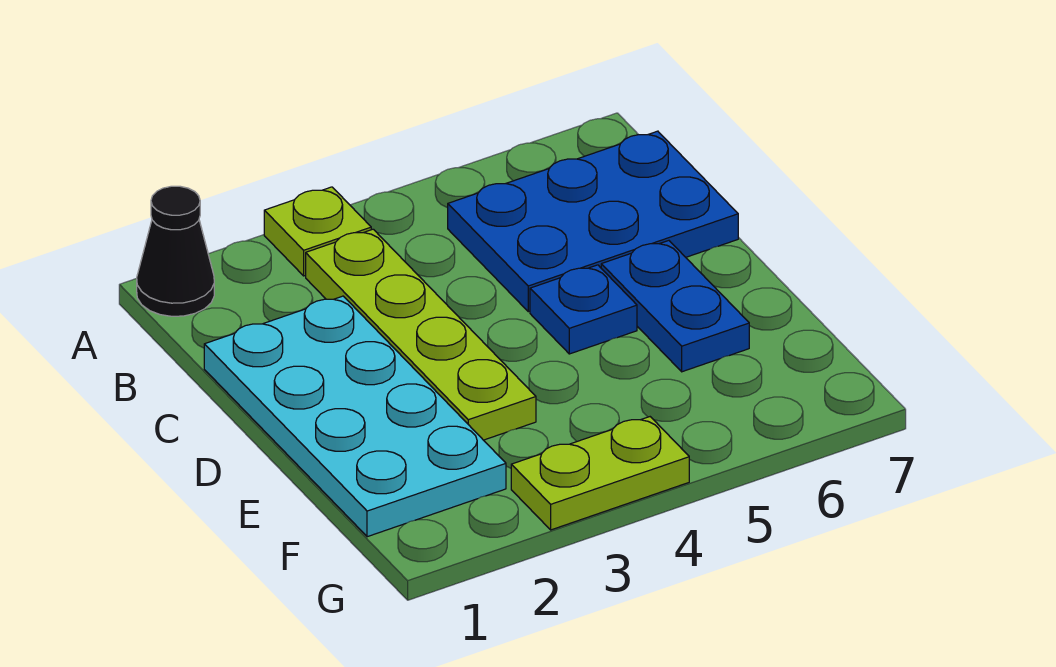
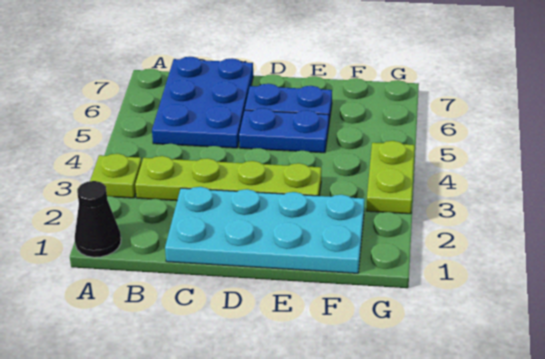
blue plate D5 level 1 -> blue plate D5:E5 level 1

